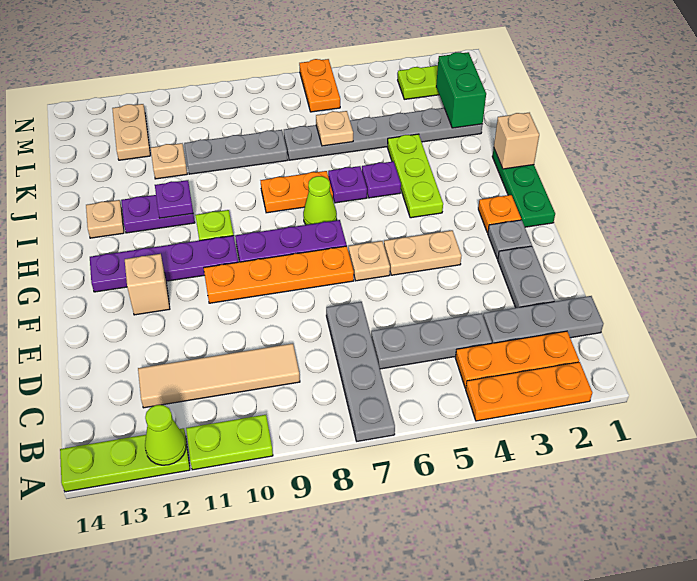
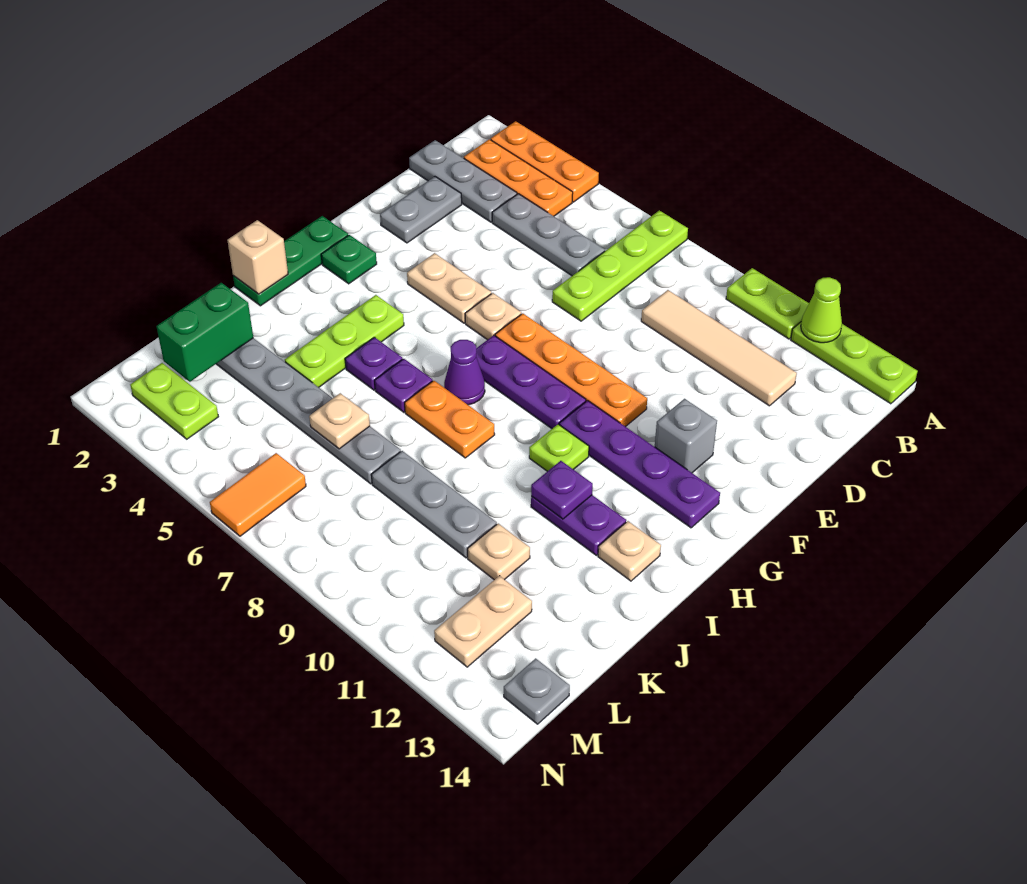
grey plate A7:D7 level 1 -> lime plate A7:D7 level 1
grey plate F2 level 1 -> grey plate M14 level 1
tan brick F12 level 1 -> grey brick F12 level 1
orange plate G2 level 1 -> green plate G2 level 1
lime cone H7 level 1 -> purple cone H7 level 1
orange plate M6:N6 level 1 -> orange tile M6:N6 level 1

